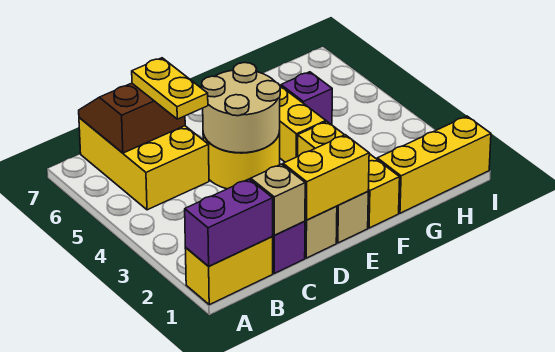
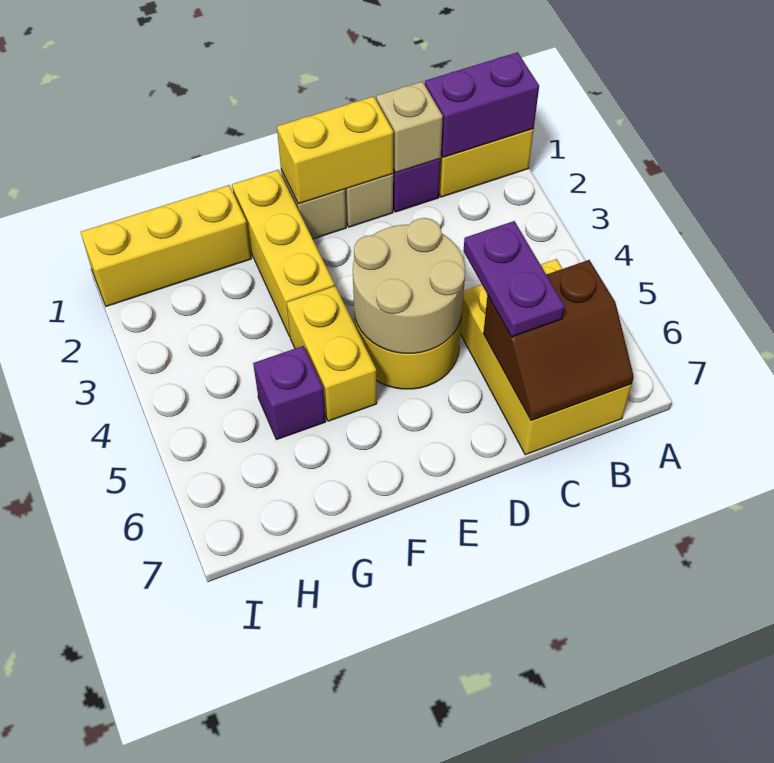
yellow plate C5:C6 level 3 -> purple plate C5:C6 level 3

